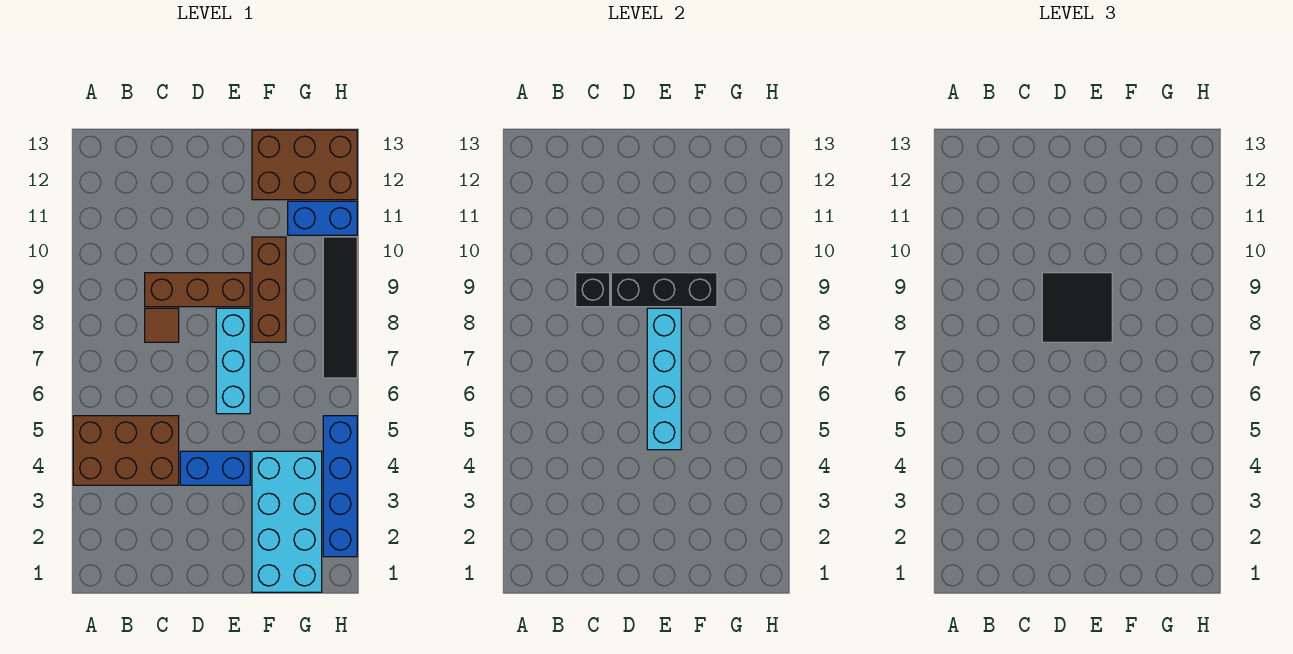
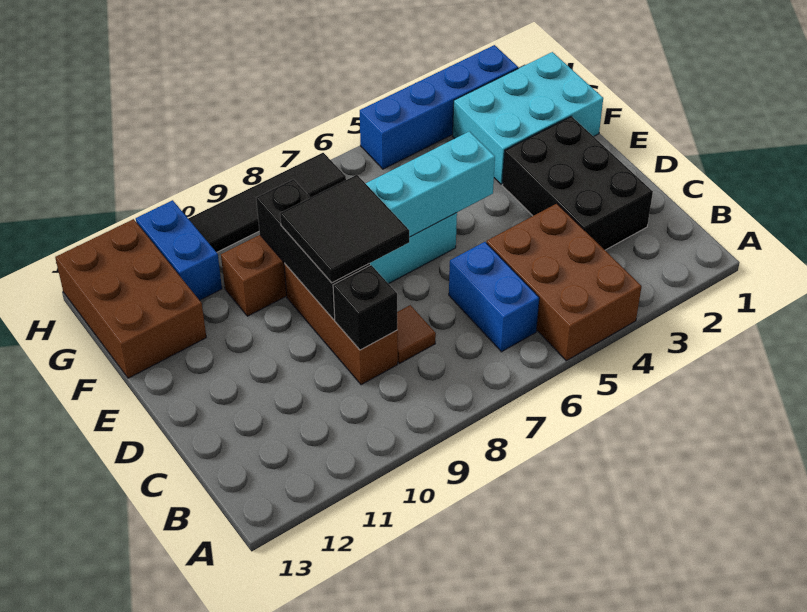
none -> black brick C2:E3 level 1
blue brick D4:E4 level 1 -> blue brick B6:C6 level 1
cyan brick F1:G4 level 1 -> cyan brick F1:G3 level 1

